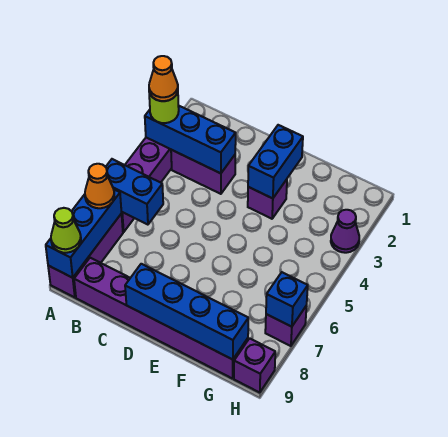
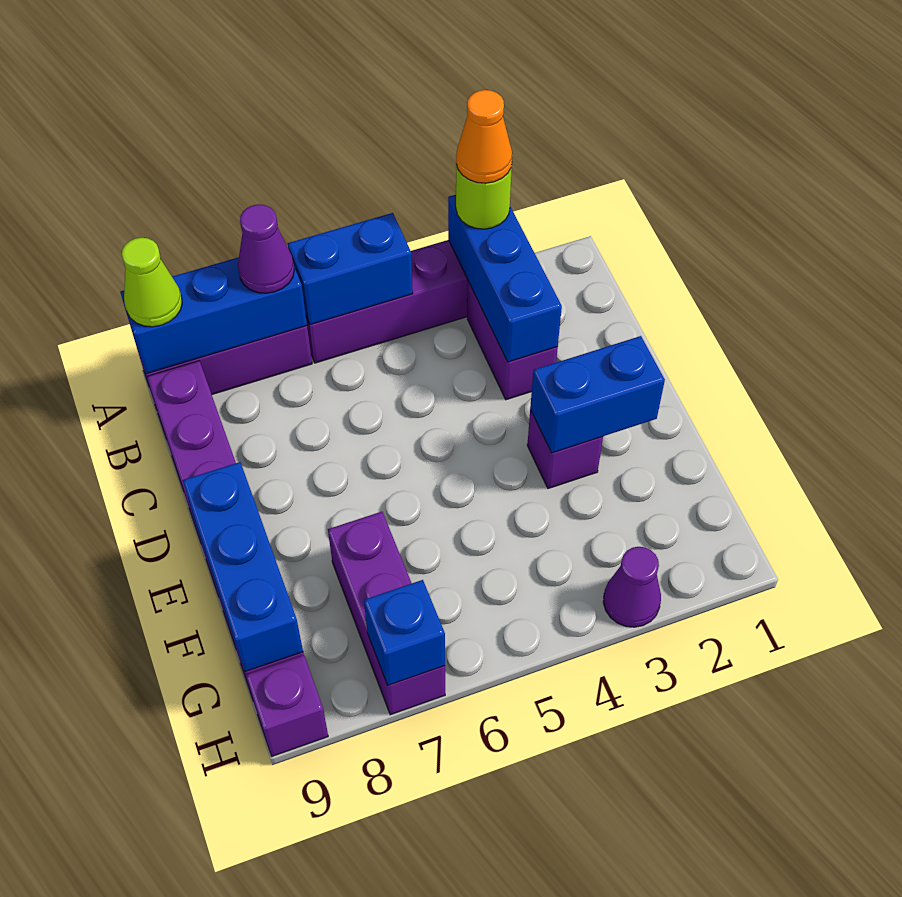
blue brick A6:B6 level 2 -> blue brick A5:A6 level 2
orange cone A7 level 3 -> purple cone A7 level 3
blue brick D9:G9 level 2 -> blue brick E9:G9 level 2
purple brick H7 level 1 -> purple brick F7:H7 level 1

